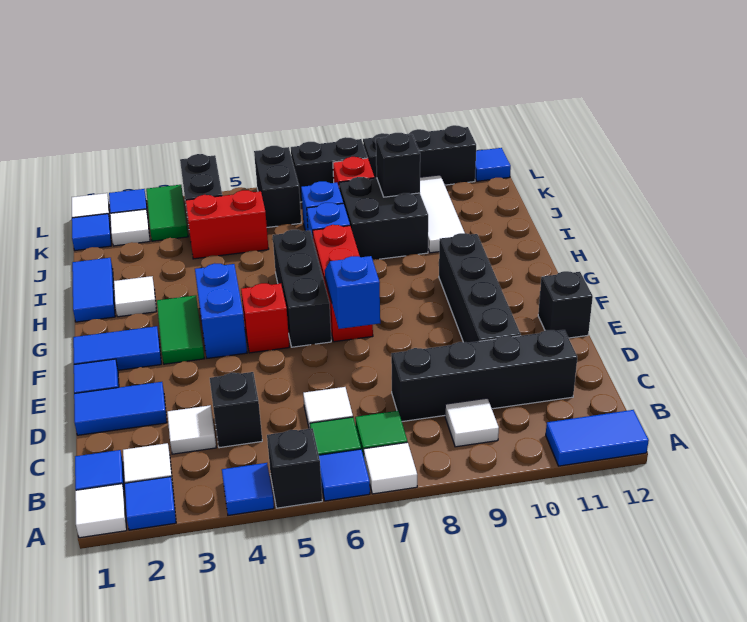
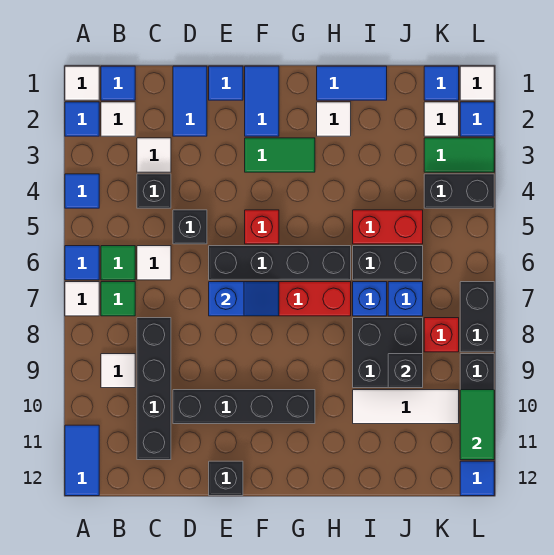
black brick A5 level 1 -> black brick D5 level 1
blue brick F4:G4 level 1 -> none
black brick F6:H6 level 1 -> black brick E6:H6 level 1
red brick J4:J5 level 1 -> red brick I5:J5 level 1
black brick K6:L6 level 1 -> black brick I6:J6 level 1
none -> green tile L10:L11 level 2

